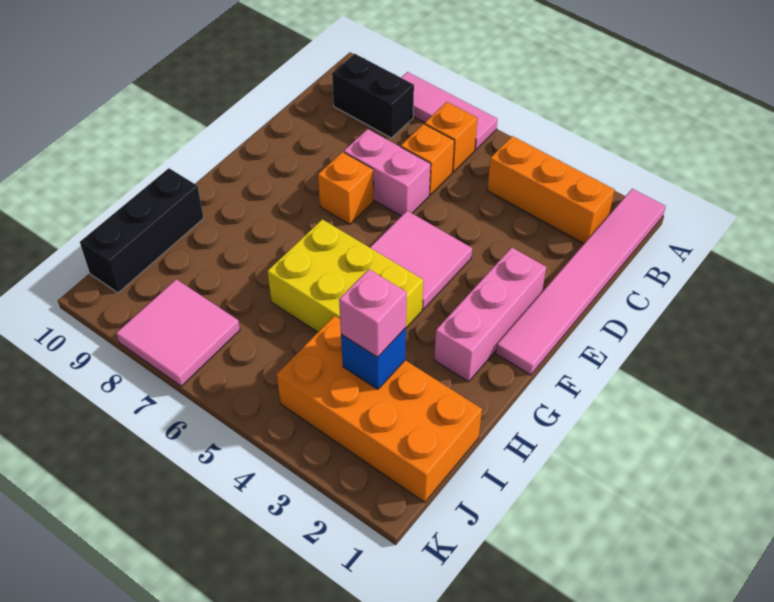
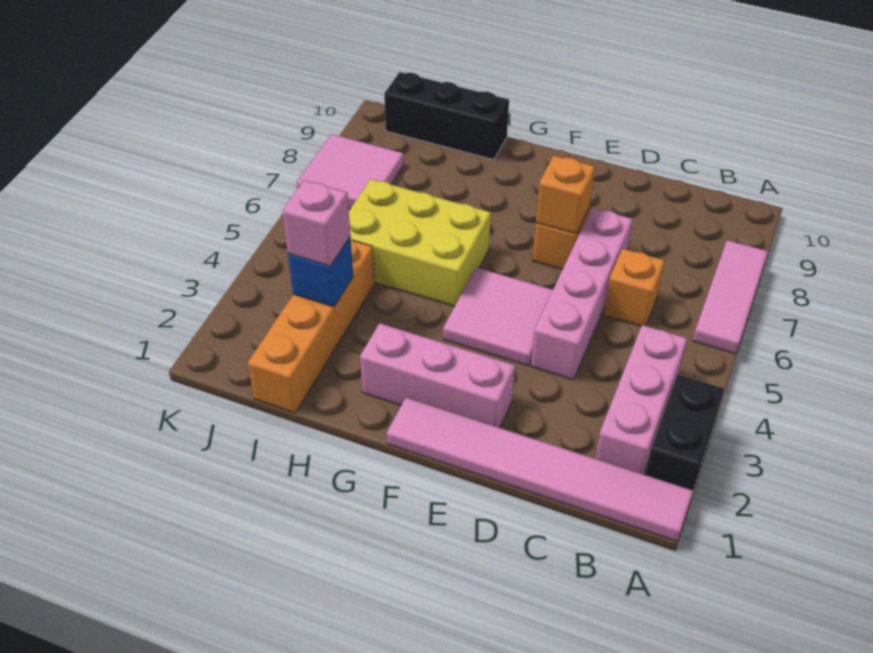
orange brick B2:B4 level 1 -> pink brick B2:B4 level 1
orange brick B6 level 1 -> orange brick E7 level 2
black brick B8:B9 level 1 -> black brick A2:A3 level 1
pink brick D6:D7 level 1 -> pink brick D4:D7 level 1
yellow brick G4:H6 level 1 -> yellow brick G5:I6 level 1
orange brick I1:J4 level 1 -> orange brick I1:I4 level 1

